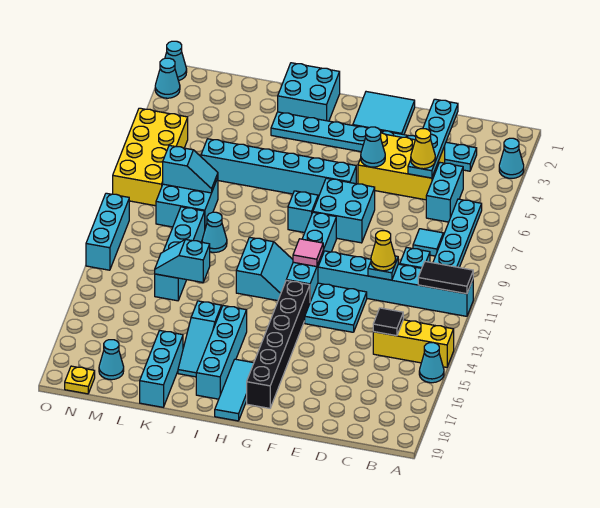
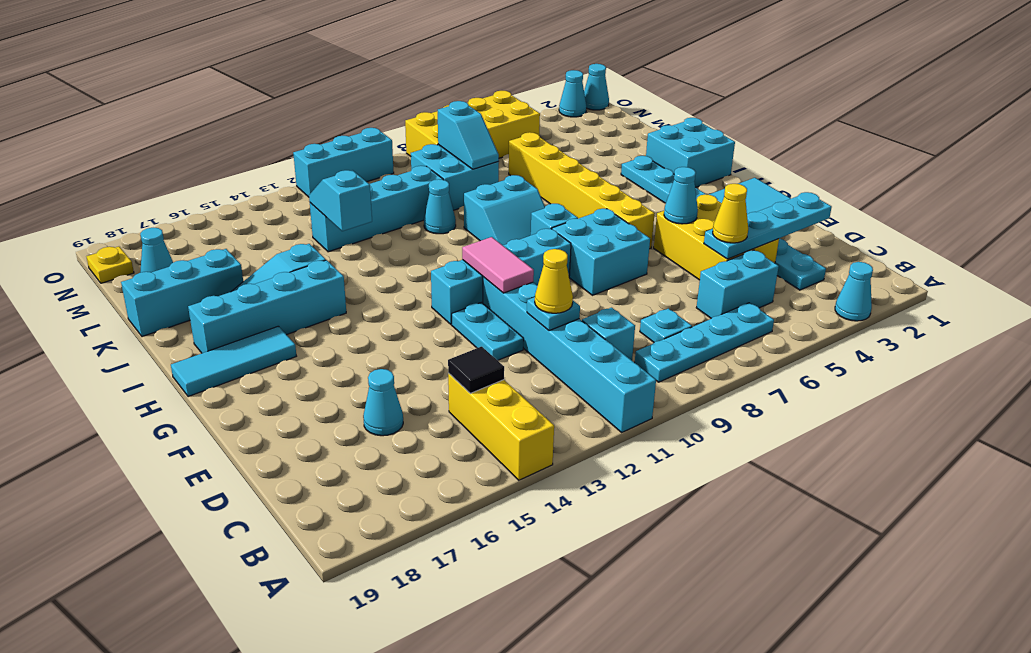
black tile A11:B11 level 2 -> none
cyan cone A15 level 1 -> cyan cone D16 level 1
cyan tile C8 level 1 -> cyan plate C8 level 1
cyan plate E12:F13 level 1 -> cyan plate E12:F12 level 1
cyan brick G6:L6 level 1 -> yellow brick G6:L6 level 1
pink tile G11 level 2 -> pink tile F11:G11 level 2
black brick G13:G18 level 1 -> none
cyan slope H11:I12 level 1 top I -> cyan slope I8:J9 level 1 top J

